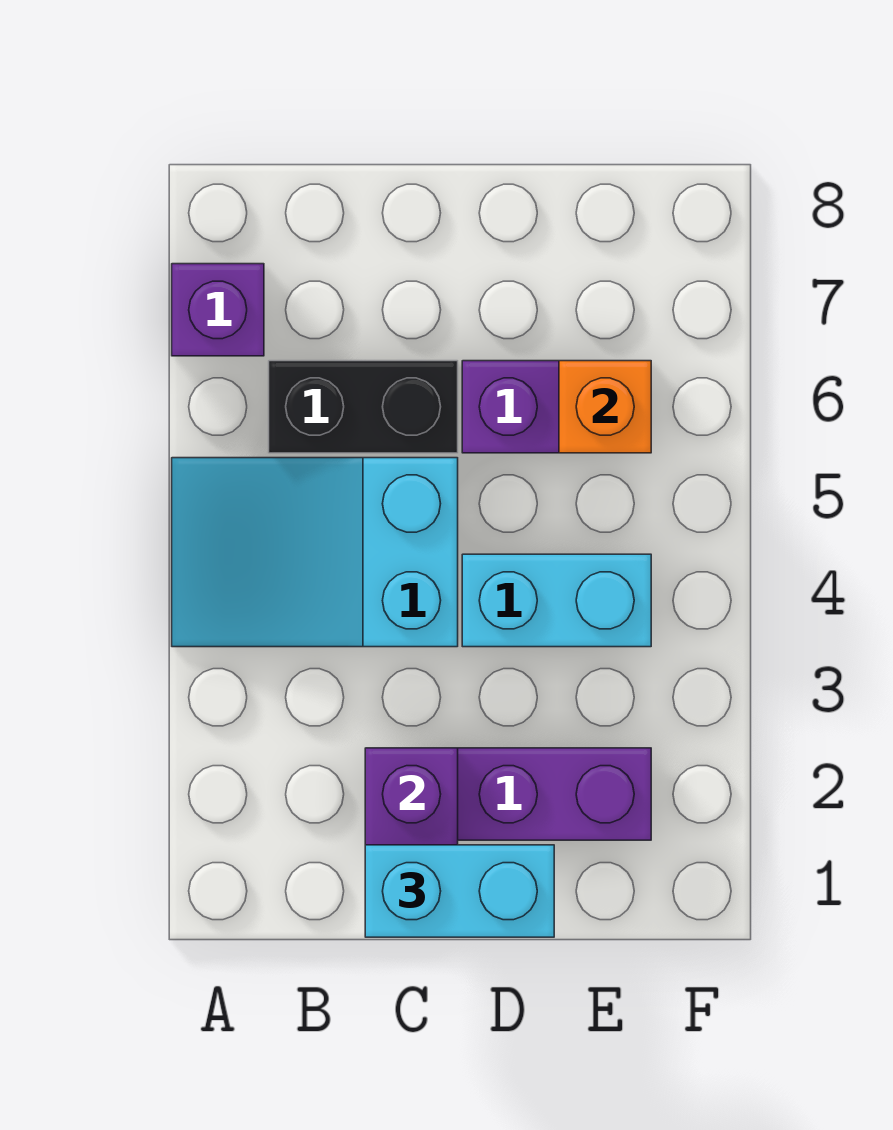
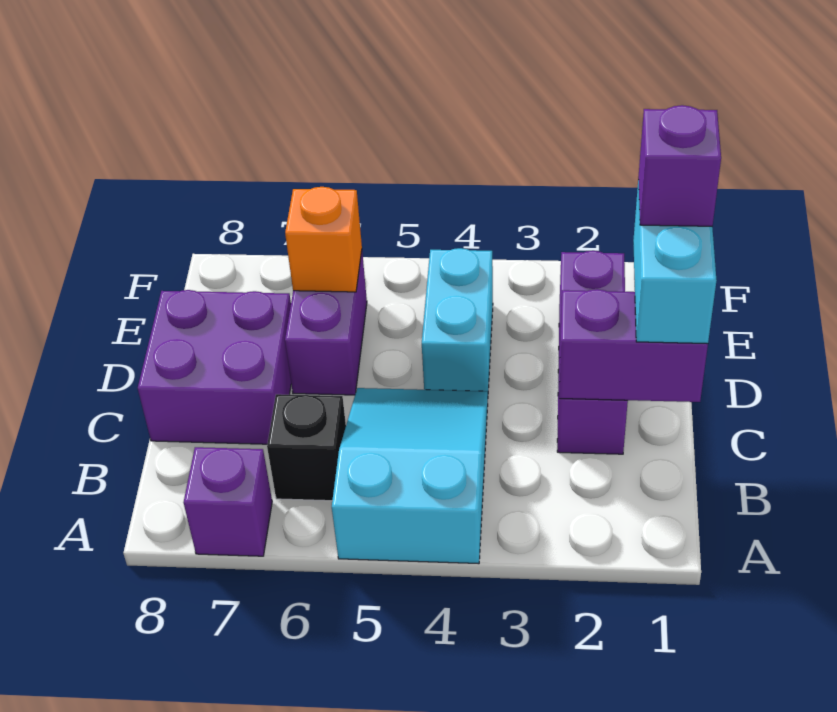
cyan slope A4:C5 level 1 top C -> cyan slope A4:C5 level 1 top A
black brick B6:C6 level 1 -> black brick B6 level 1
none -> purple brick C7:D8 level 1
none -> purple brick D1 level 4

